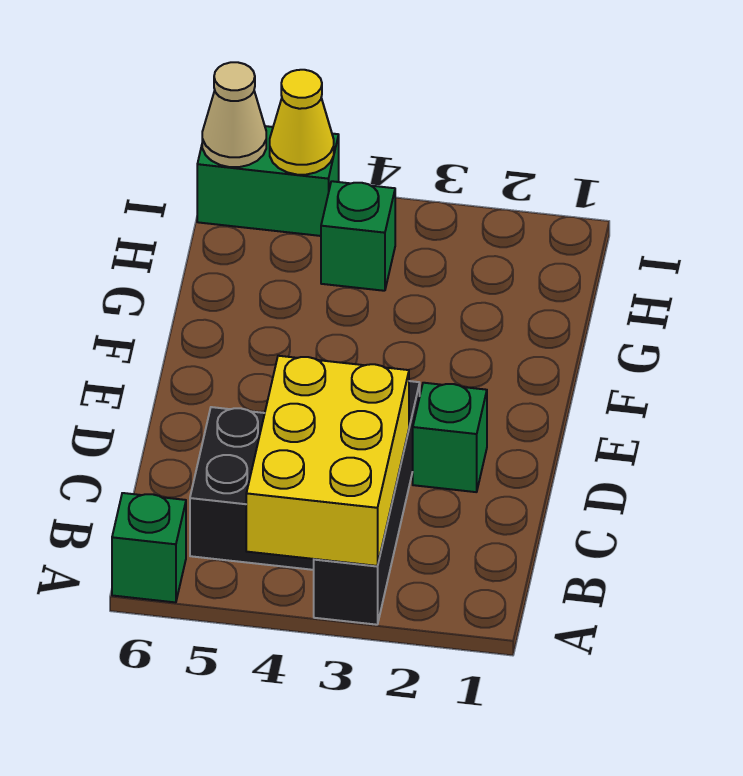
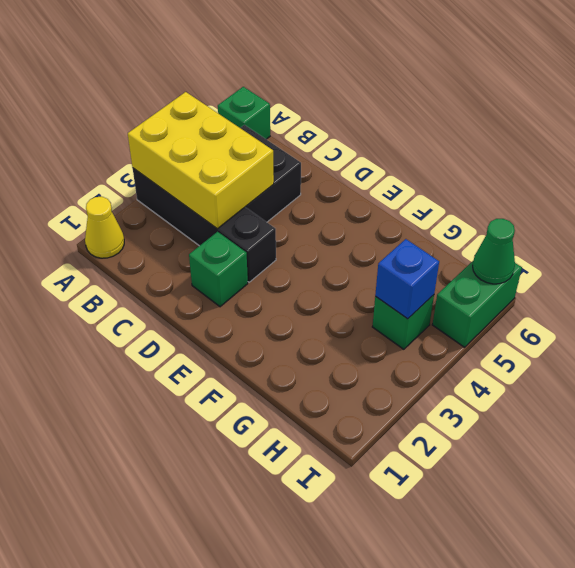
none -> blue brick H4 level 2
yellow cone I5 level 2 -> yellow cone A1 level 1
tan cone I6 level 2 -> green cone I6 level 2

